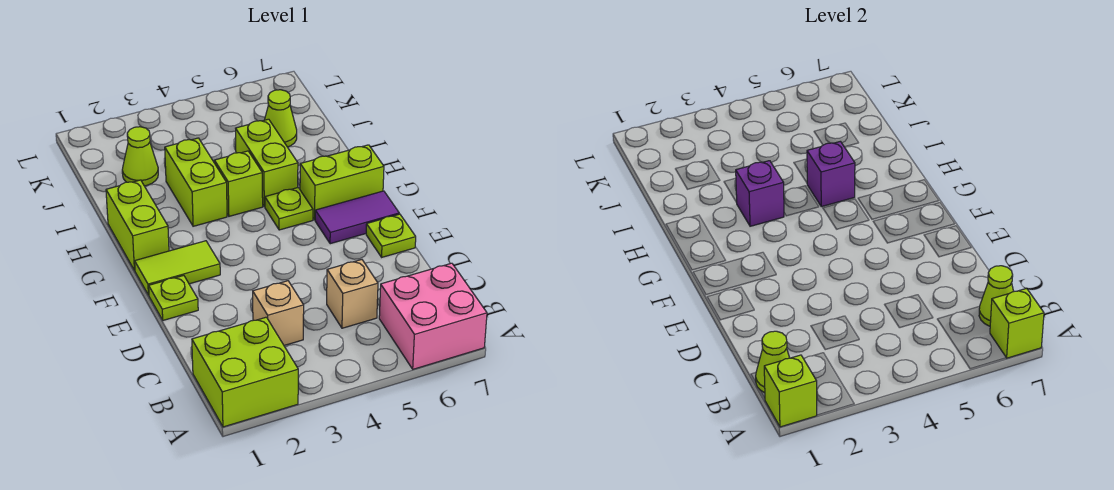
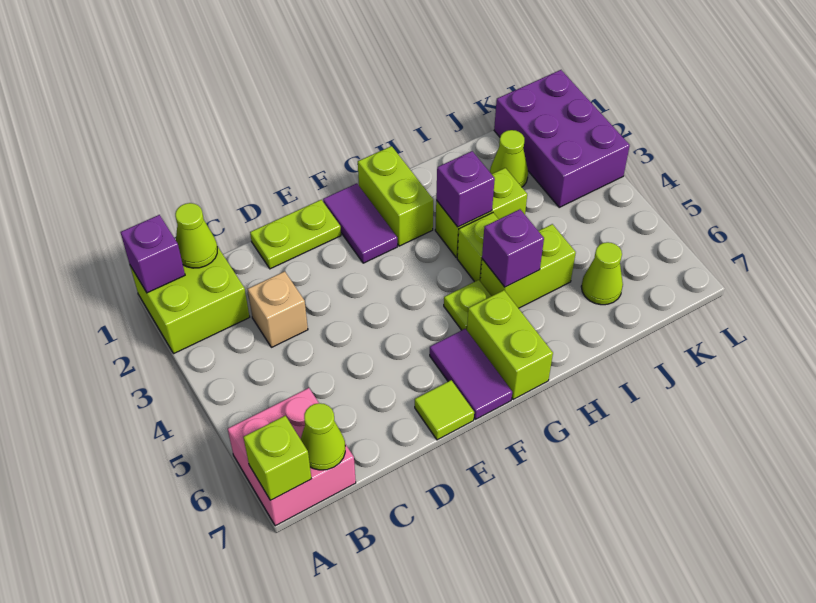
lime brick A1 level 2 -> purple brick A1 level 2
tan brick C5 level 1 -> none
lime plate E1 level 1 -> lime plate D1:E1 level 1
lime plate E7 level 1 -> lime tile E7 level 1
lime tile F1:F2 level 1 -> purple tile F1:F2 level 1
lime brick G1:H1 level 1 -> lime brick G1:G2 level 1
none -> purple brick K1:L3 level 1

